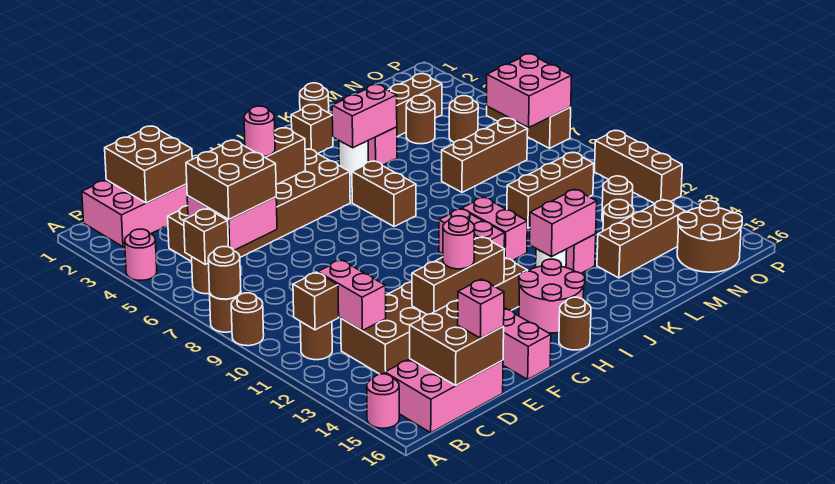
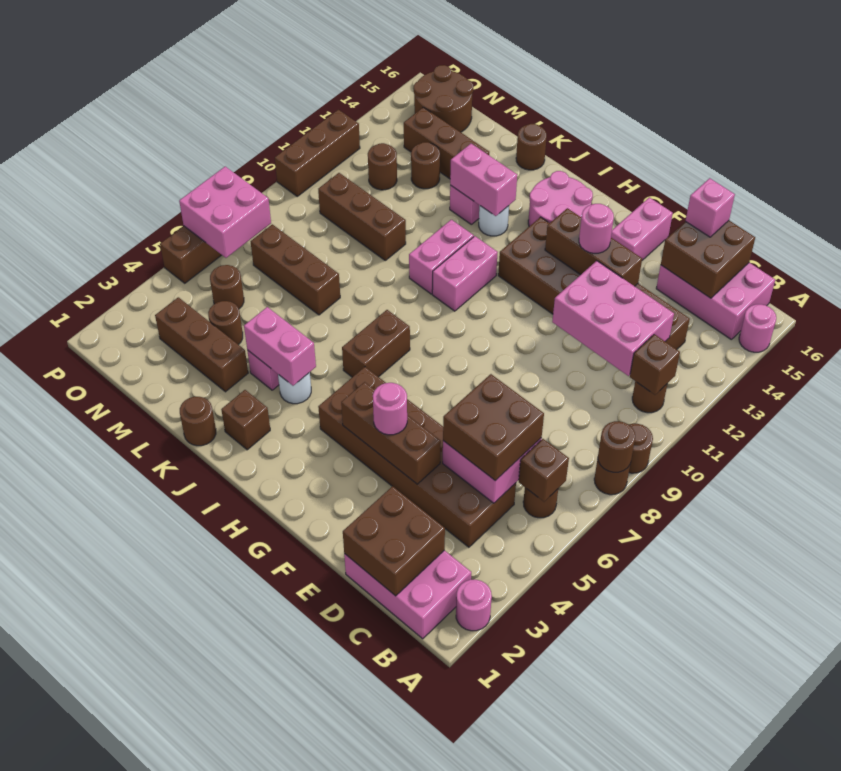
pink round brick A4 level 1 -> pink round brick A2 level 1
pink brick C11:C12 level 2 -> pink brick C11:E12 level 2
brown round brick H16 level 1 -> brown round brick K16 level 1

